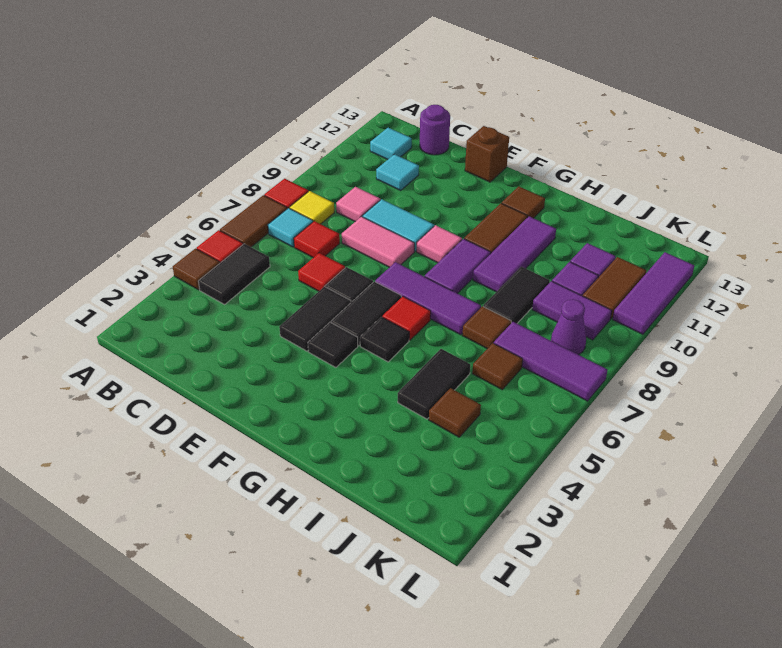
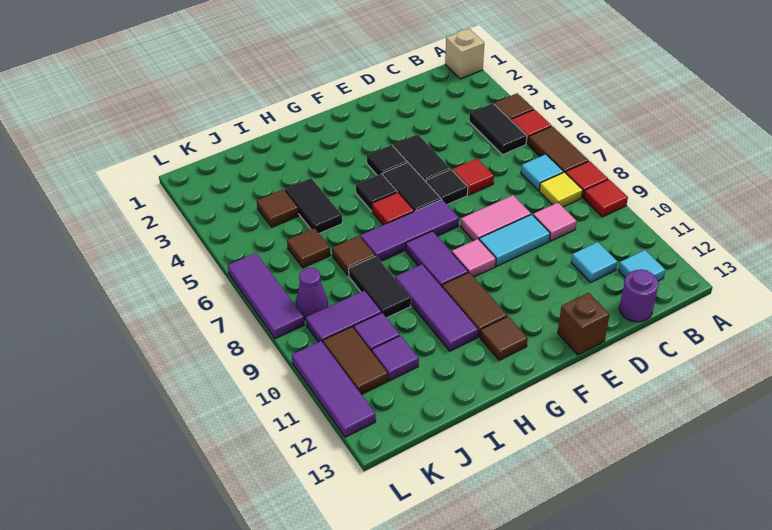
none -> tan brick A1 level 1
red tile C7 level 1 -> red tile A9 level 1
purple tile J7:L7 level 1 -> purple tile L6:L8 level 1

